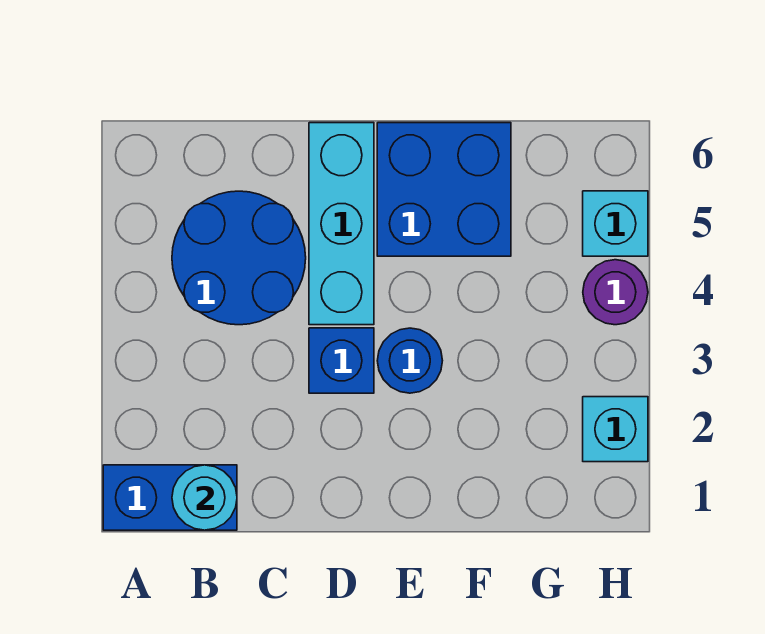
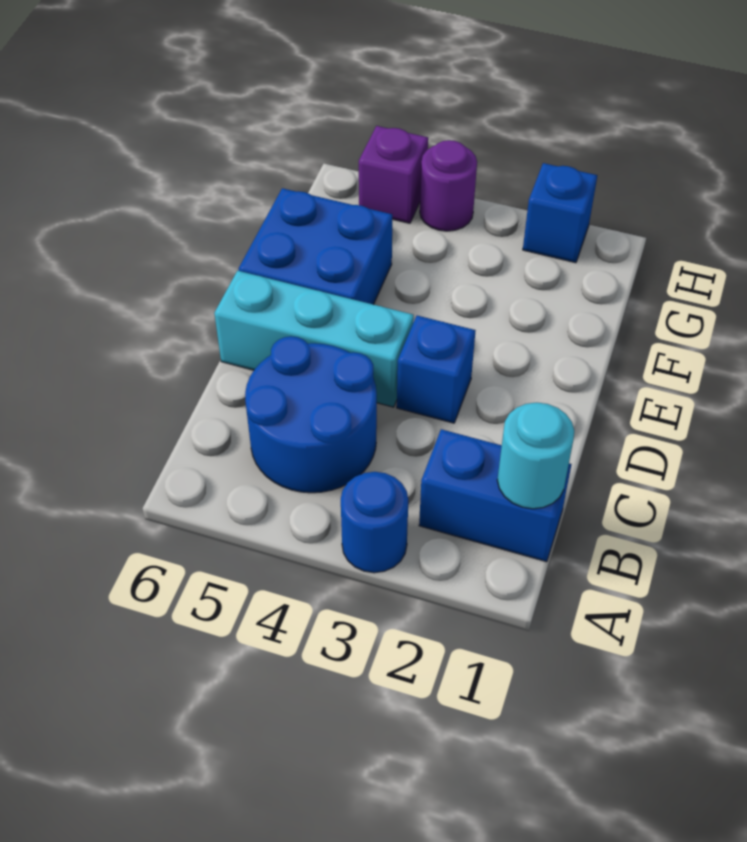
blue brick A1:B1 level 1 -> blue brick B1:B2 level 1
blue round brick E3 level 1 -> blue round brick A3 level 1
cyan brick H2 level 1 -> blue brick H2 level 1
cyan brick H5 level 1 -> purple brick H5 level 1

